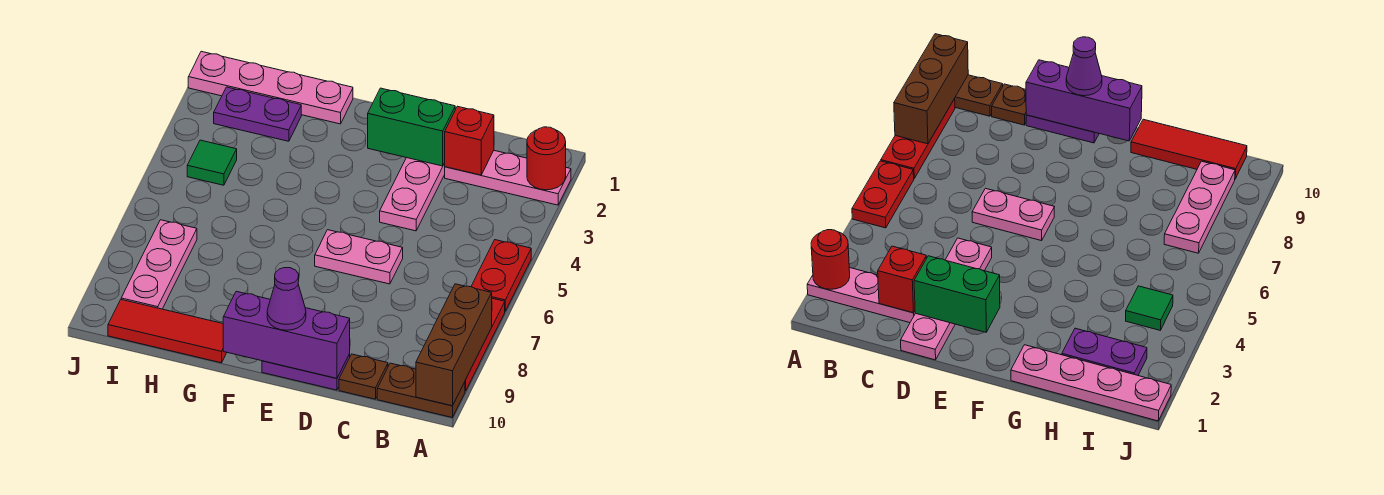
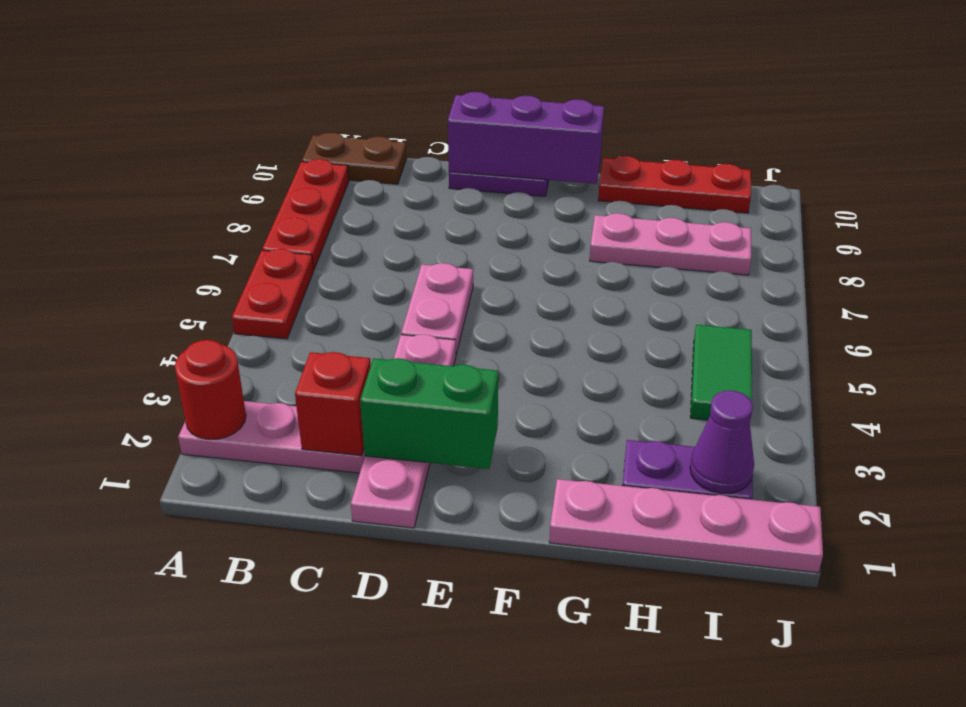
brown brick A8:A10 level 2 -> none
brown plate C10 level 1 -> none
pink plate D6:E6 level 1 -> pink plate D5:D6 level 1
purple cone E10 level 3 -> purple cone I2 level 2
red tile G10:I10 level 1 -> red plate G10:I10 level 1
green tile I4 level 1 -> green tile I4:I5 level 1
pink plate I7:I9 level 1 -> pink plate G8:I8 level 1

